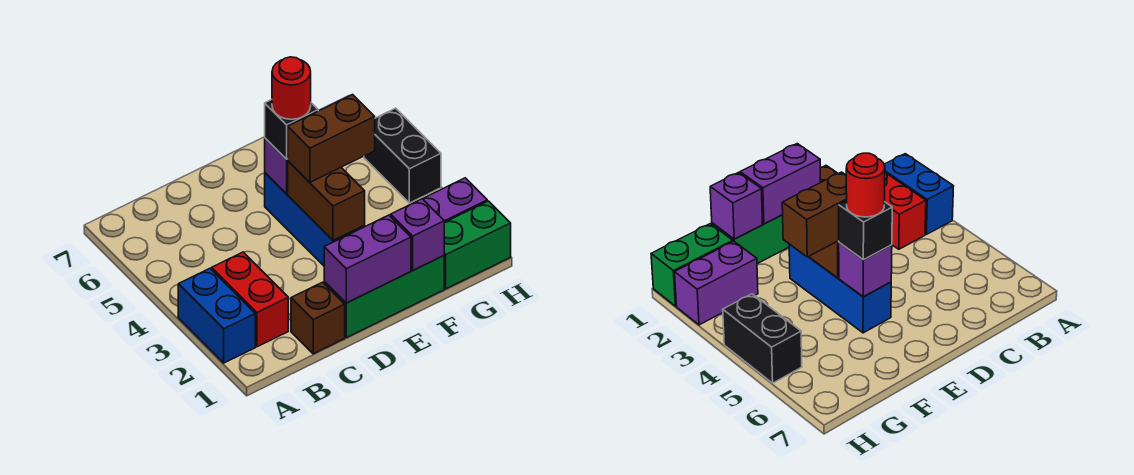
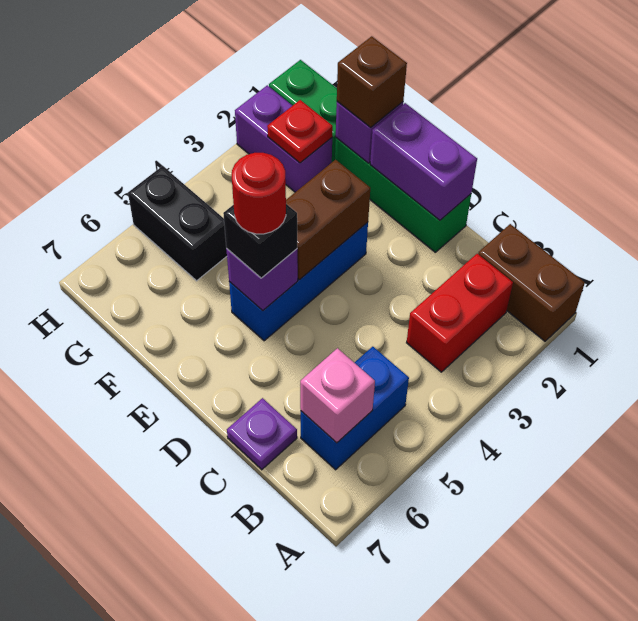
blue brick A2:A3 level 1 -> blue brick B5:B6 level 1
none -> pink brick B6 level 2
brown brick C1 level 1 -> brown brick F1 level 3
none -> purple plate C7 level 1
brown brick E4:F4 level 3 -> brown brick A1:B1 level 1
none -> red plate G2 level 2
black brick H4:H5 level 1 -> black brick G5:H5 level 1

